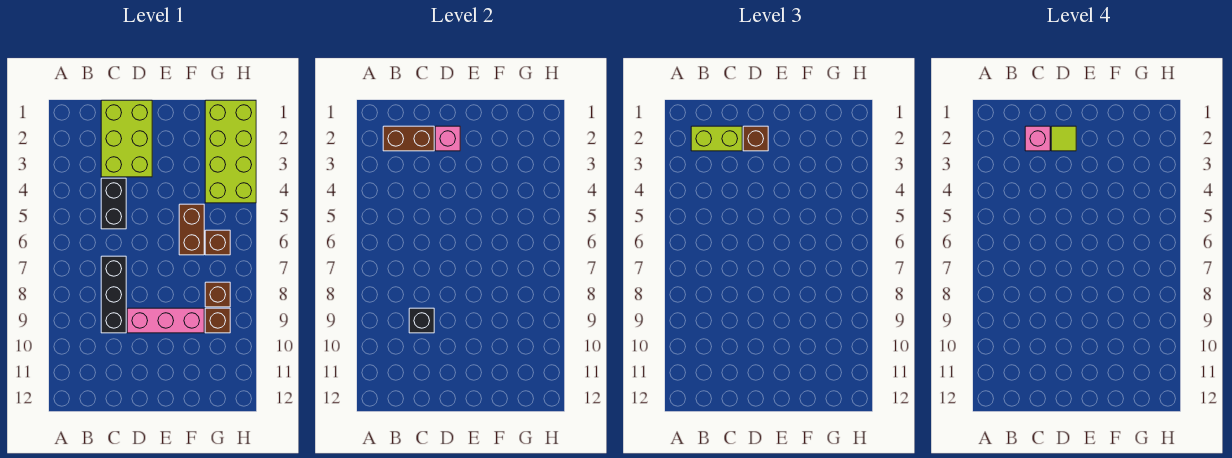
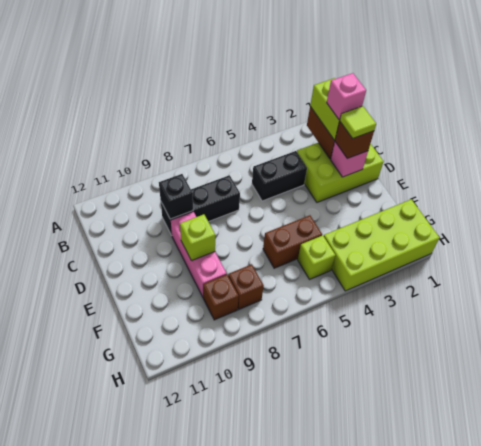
none -> lime brick E9 level 2
none -> lime brick G5 level 1
brown brick G6 level 1 -> none

